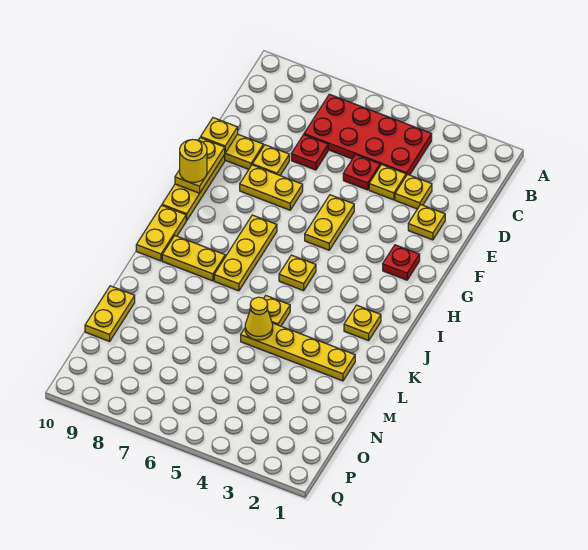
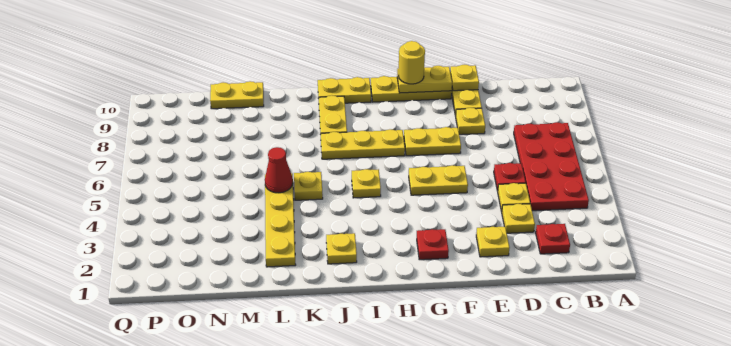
red plate D7 level 1 -> red plate C2 level 1
yellow plate F7:F8 level 1 -> yellow plate F7:G7 level 1
yellow cone L5 level 2 -> red cone L5 level 2

